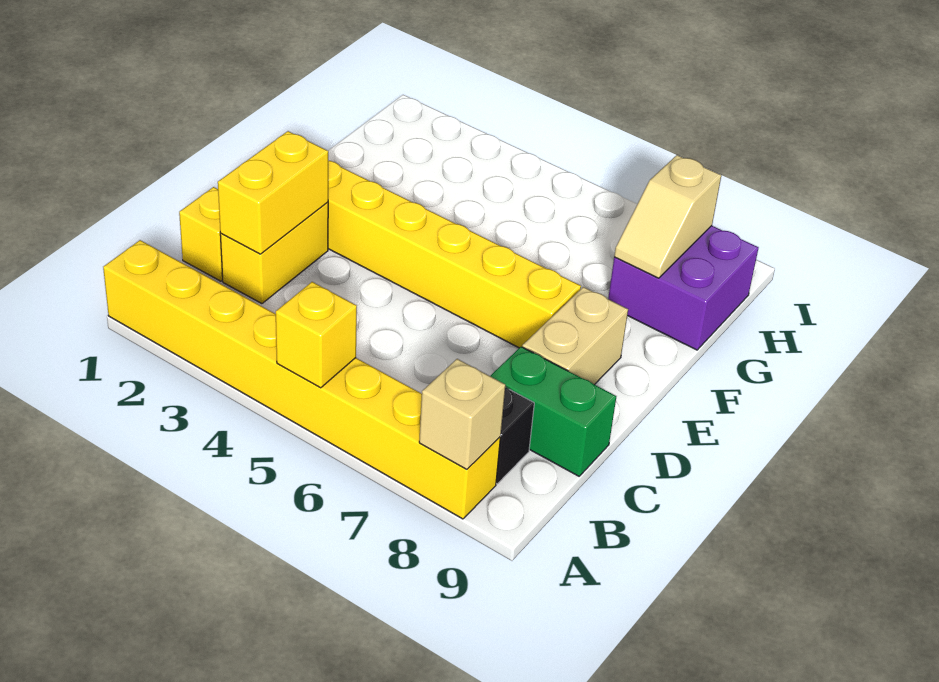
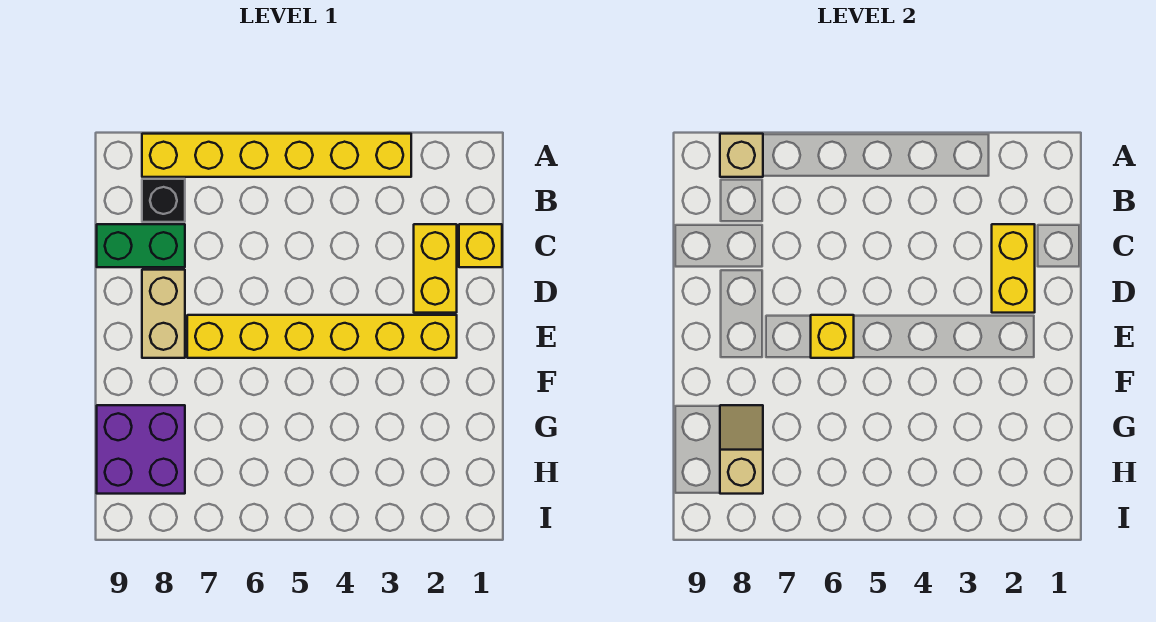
yellow brick A1:A8 level 1 -> yellow brick A3:A8 level 1
yellow brick A5 level 2 -> yellow brick E6 level 2

